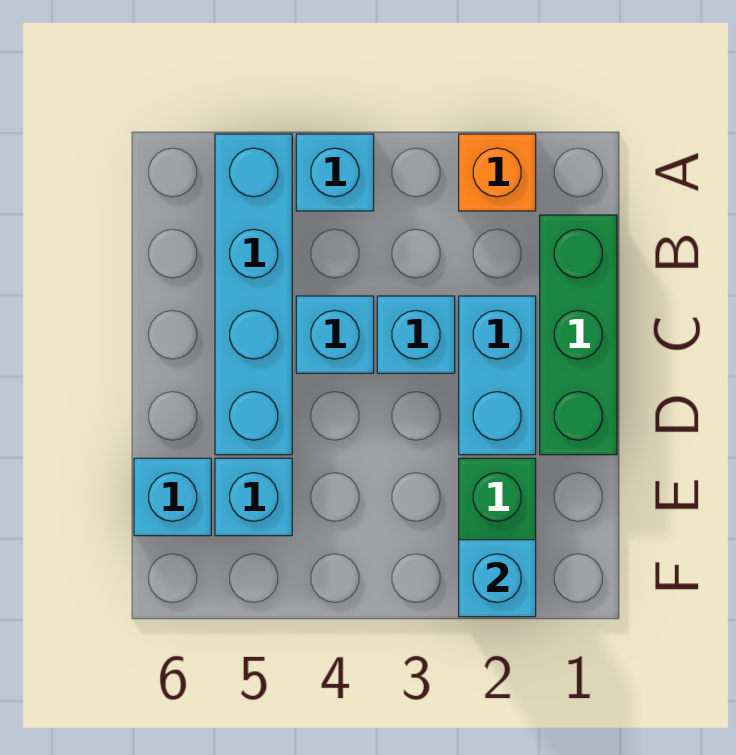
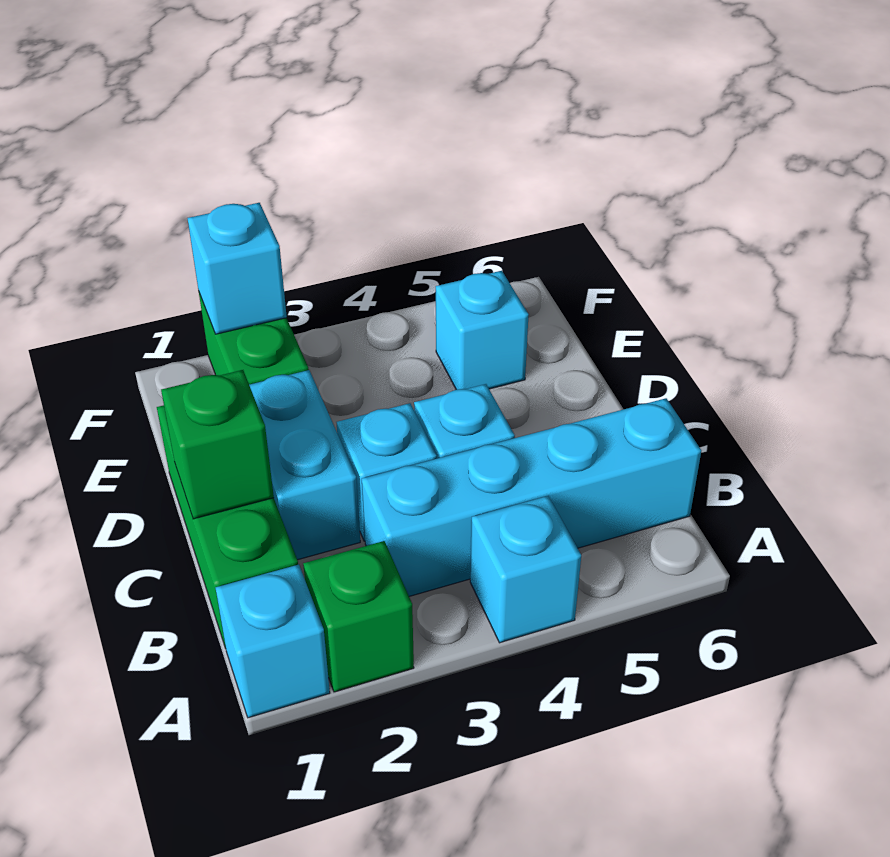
orange brick A2 level 1 -> green brick A2 level 1
cyan brick A5:D5 level 1 -> cyan brick B3:B6 level 1
none -> green brick C1 level 2
cyan brick E6 level 1 -> cyan brick A1 level 1

